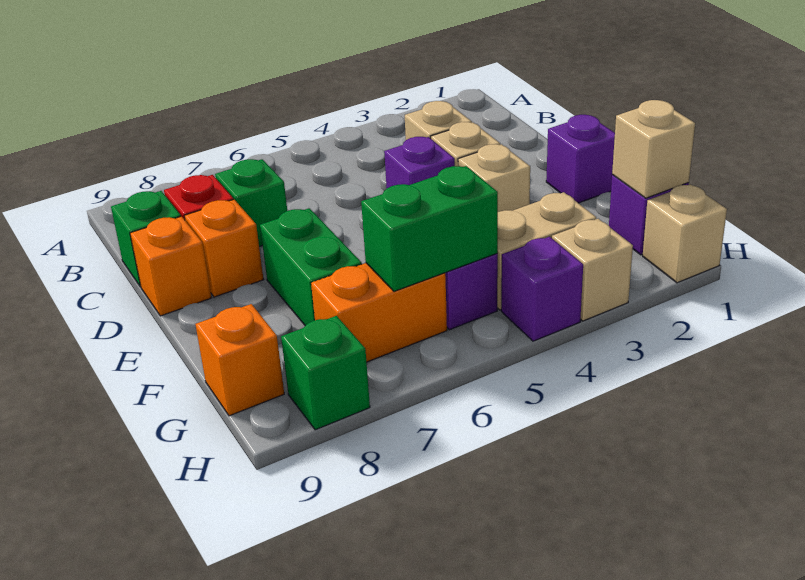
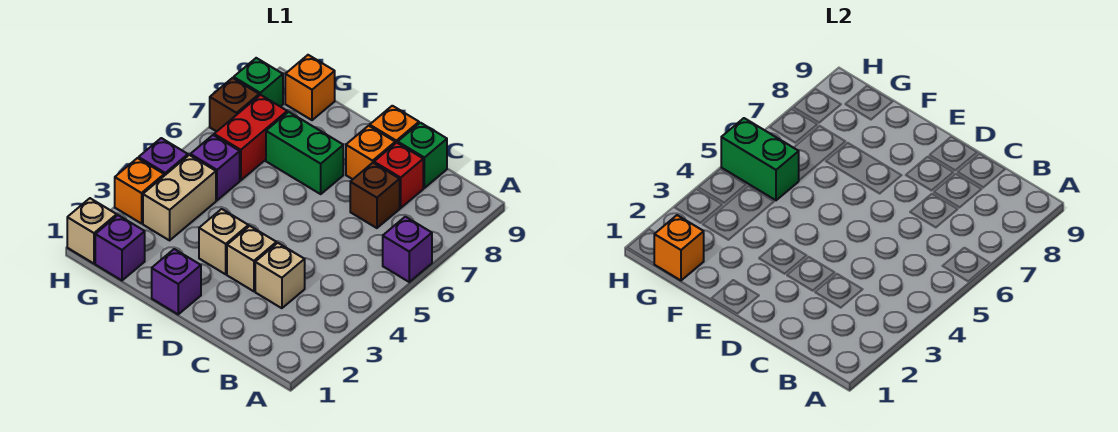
green brick C7 level 1 -> brown brick C7 level 1
purple brick D4 level 1 -> purple brick A6 level 1
tan brick G1 level 2 -> orange brick G1 level 2
green brick G5:G6 level 2 -> green brick G5:H5 level 2
orange brick G6:G7 level 1 -> red brick G6:G7 level 1
tan brick H3 level 1 -> orange brick H3 level 1
none -> brown brick H7 level 1

